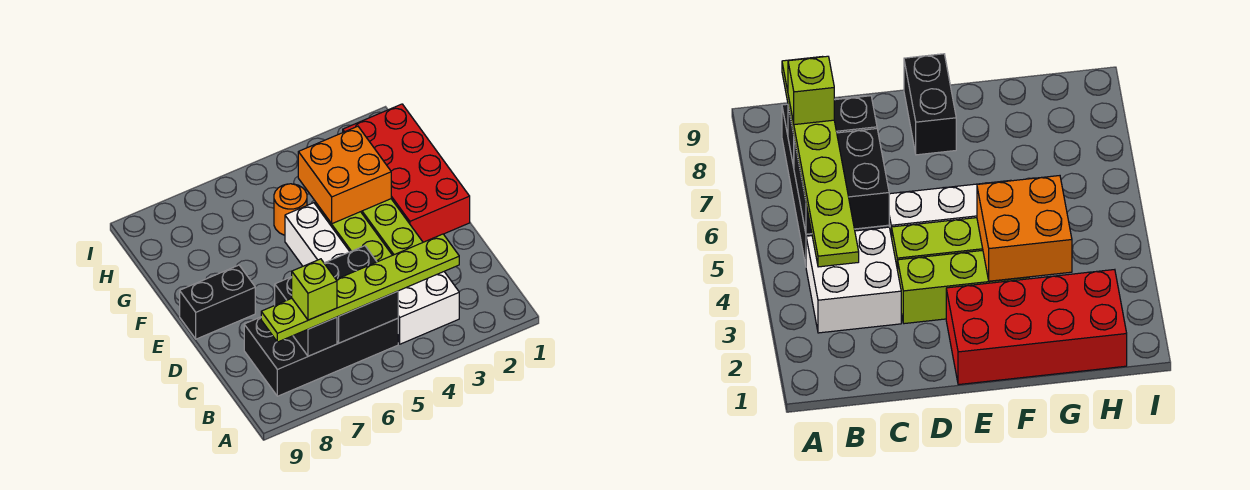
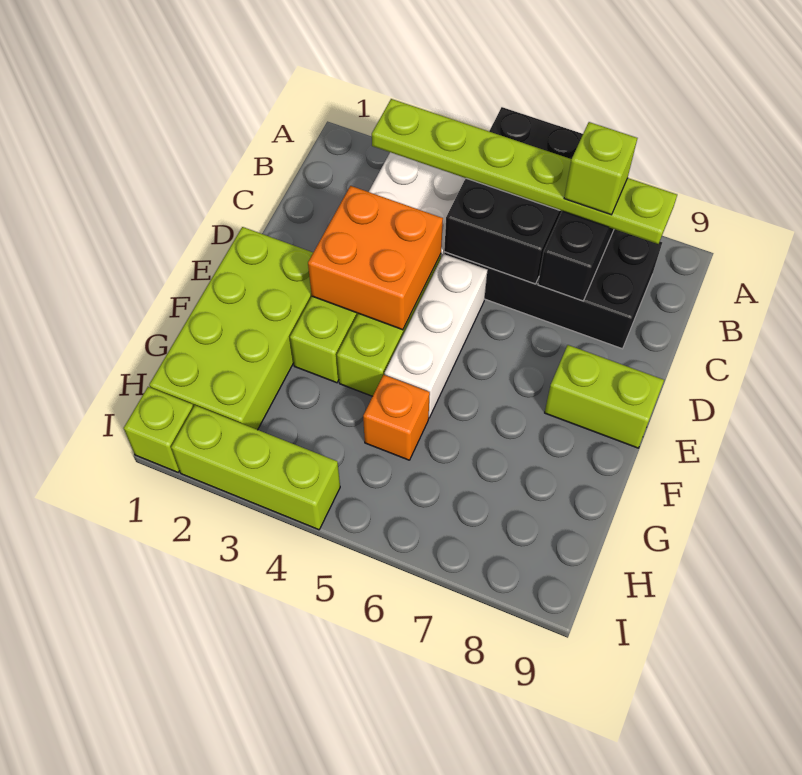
black brick B5:C6 level 2 -> black brick A5:C6 level 2
red brick E1:H2 level 1 -> lime brick E1:H2 level 1
black brick E8:E9 level 1 -> lime brick E8:E9 level 1
orange brick F3:G4 level 2 -> orange brick D3:E4 level 2
orange round brick G5 level 1 -> orange brick G5 level 1
none -> lime brick I1 level 1
none -> lime brick I2:I4 level 1

